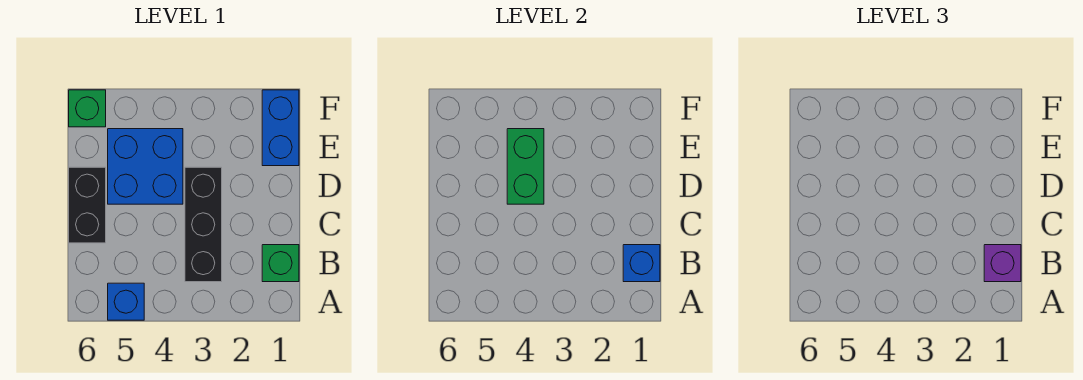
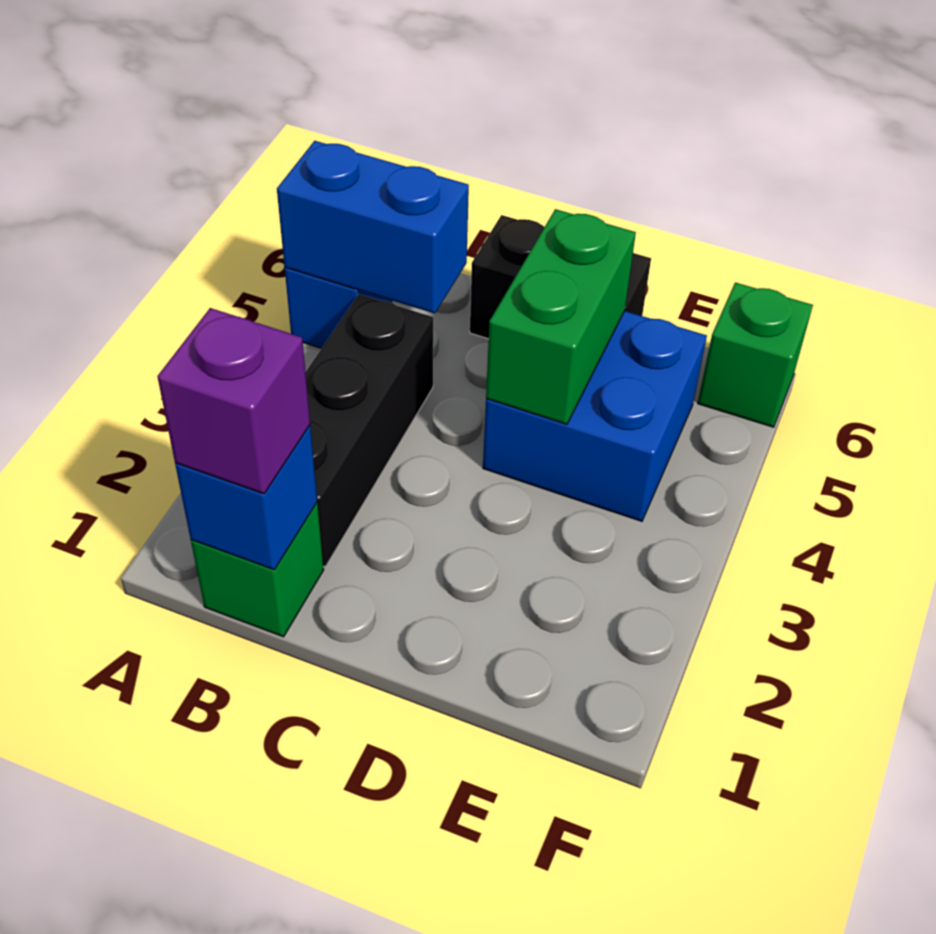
black brick B3:D3 level 1 -> black brick B2:B4 level 1
green brick D4:E4 level 2 -> green brick D4:D5 level 2
blue brick E1:F1 level 1 -> blue brick A5:B5 level 2

